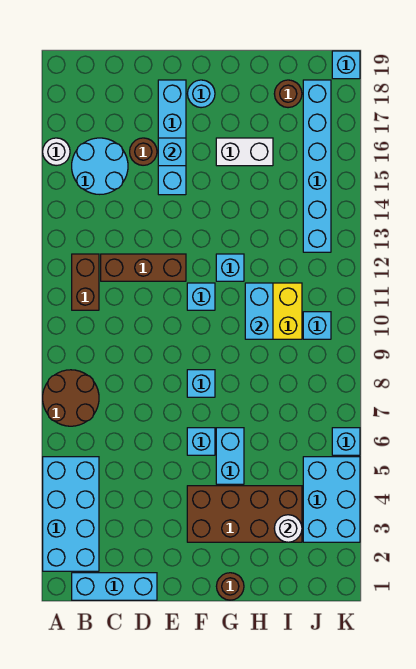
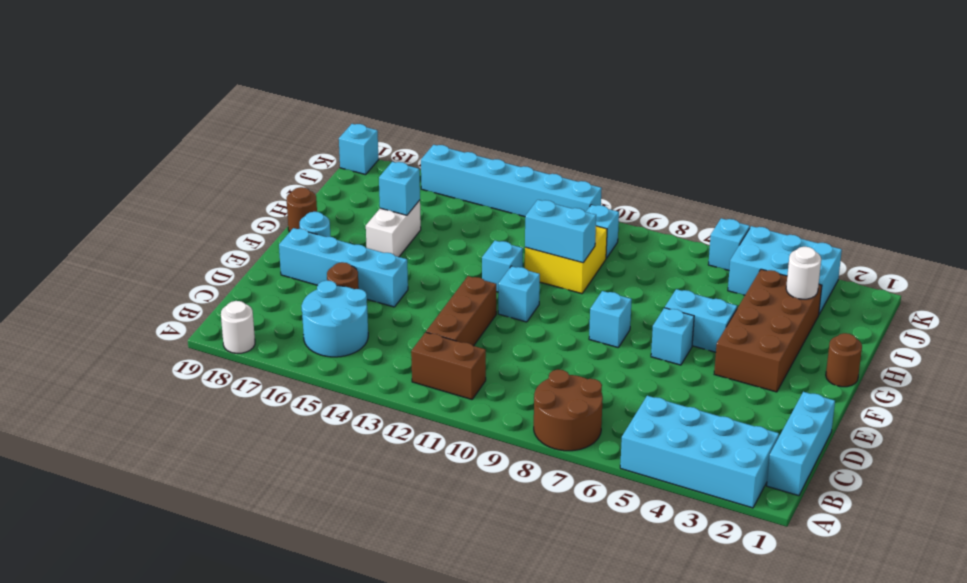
white round brick A16 level 1 -> white round brick A18 level 1
cyan brick E16 level 2 -> cyan brick H16 level 2
brown round brick I18 level 1 -> brown round brick G19 level 1
cyan brick J13:J18 level 1 -> cyan brick K11:K16 level 1

